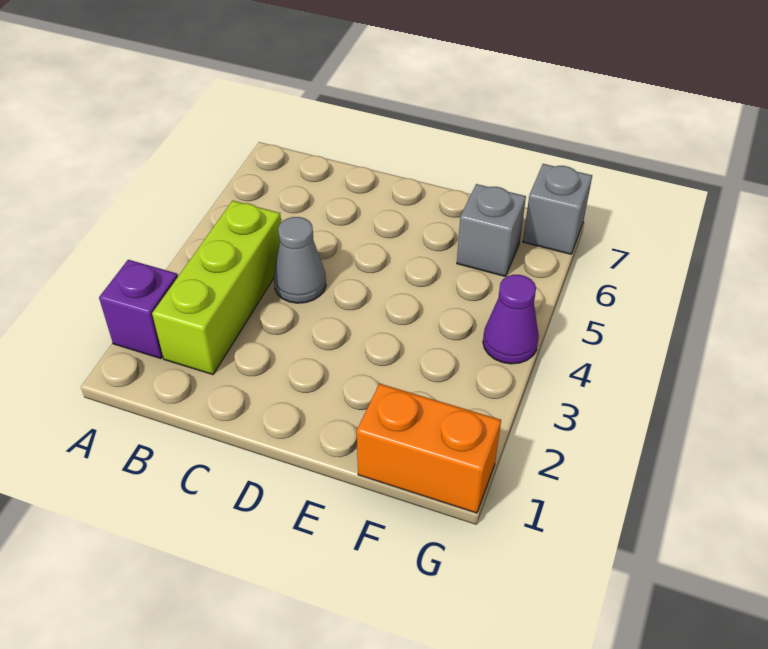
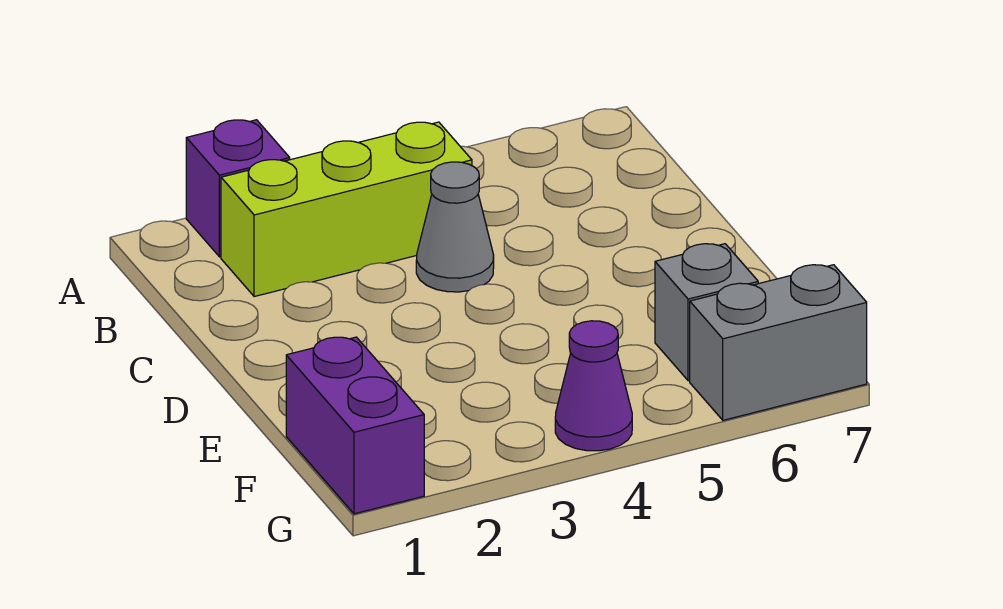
orange brick F1:G1 level 1 -> purple brick F1:G1 level 1
grey brick G7 level 1 -> grey brick G6:G7 level 1

